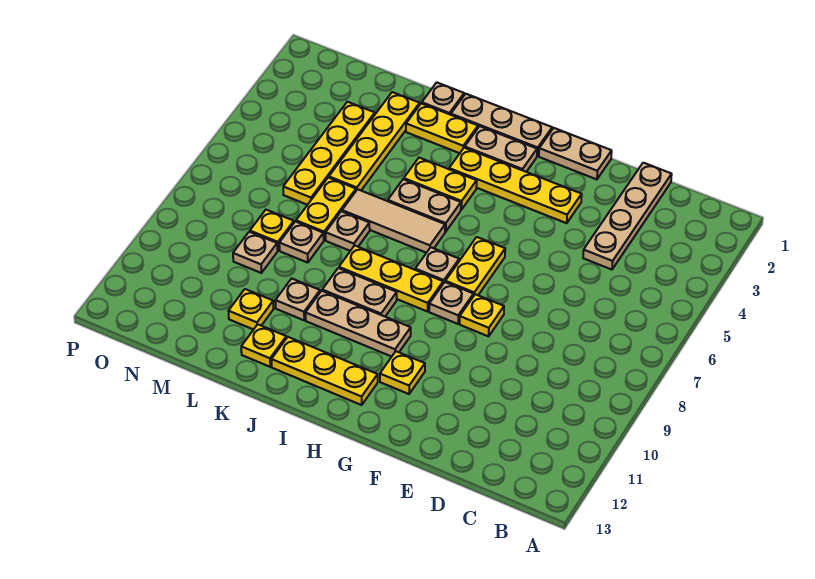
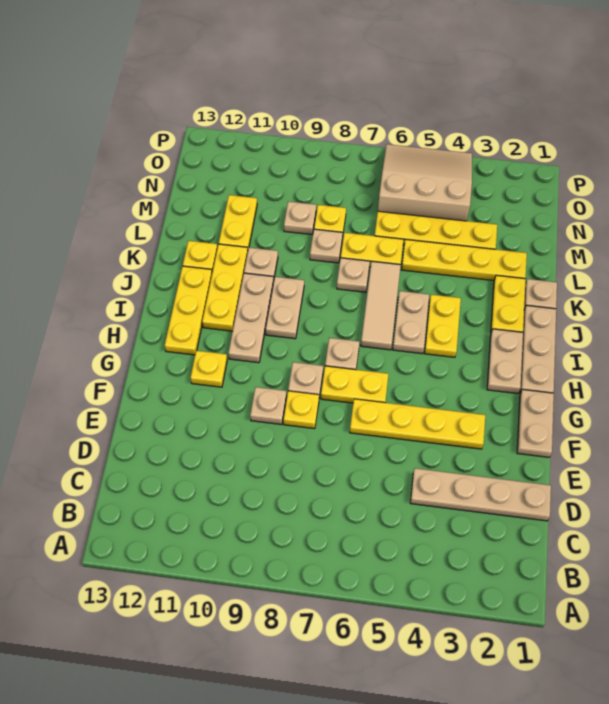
yellow plate F3:I3 level 1 -> yellow plate F3:F6 level 1
none -> tan plate F9 level 1
yellow plate H8:J8 level 1 -> yellow plate I11:K11 level 1
yellow plate L11 level 1 -> yellow plate L11:M11 level 1
none -> tan slope N4:P6 level 1 top N

